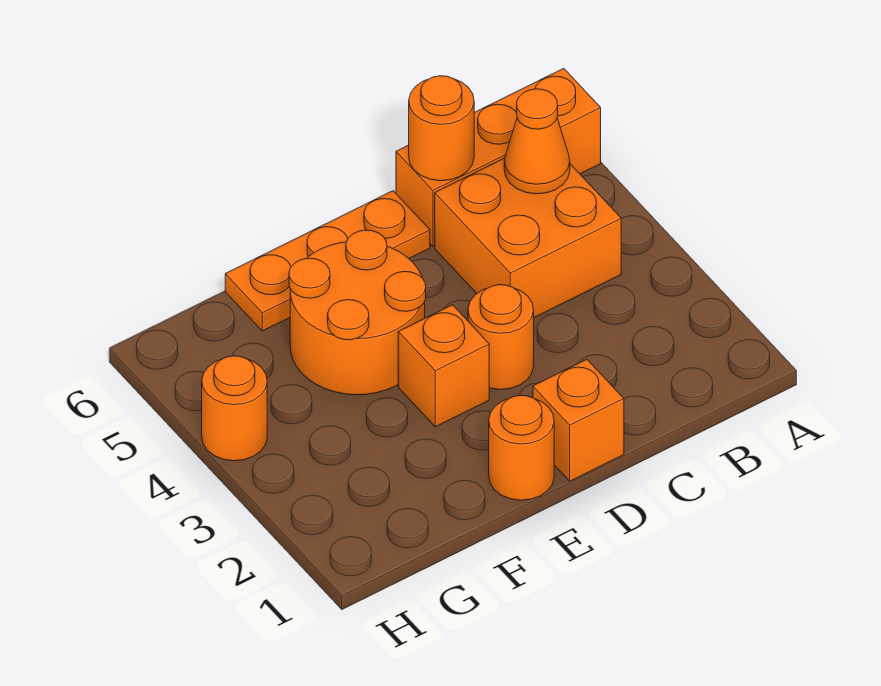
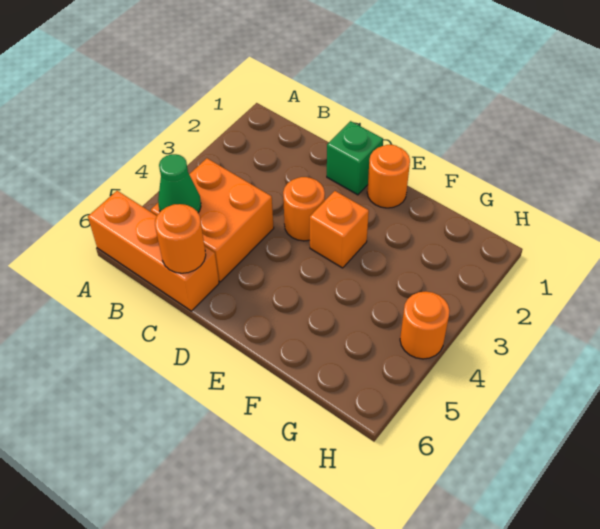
orange cone B5 level 2 -> green cone B5 level 2
orange brick D1 level 1 -> green brick D1 level 1
orange plate D6:F6 level 1 -> none
orange round brick E4:F5 level 1 -> none

